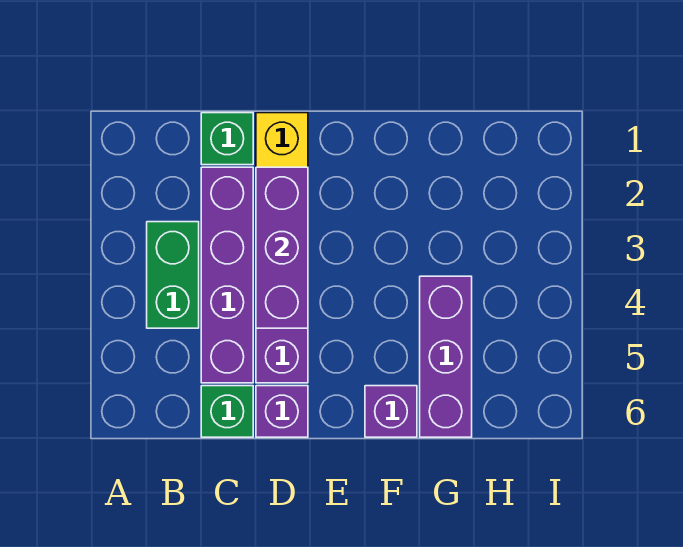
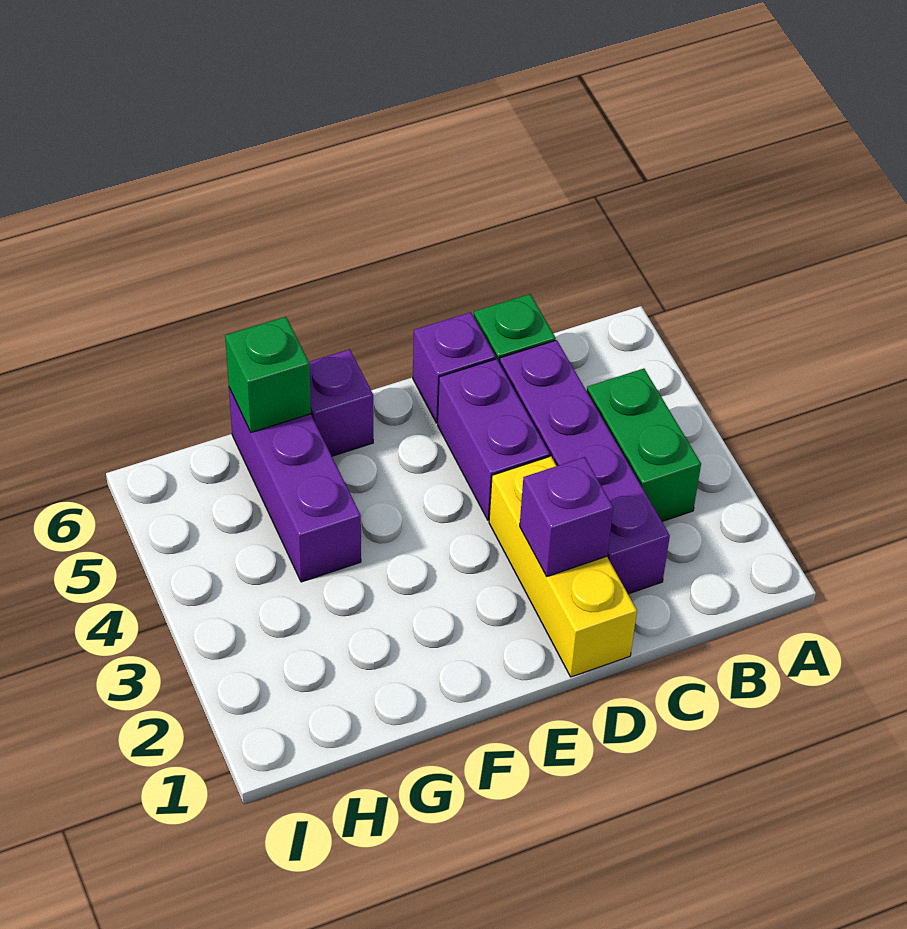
green brick C1 level 1 -> green brick G6 level 2
purple brick D2:D4 level 2 -> purple brick D2 level 2

